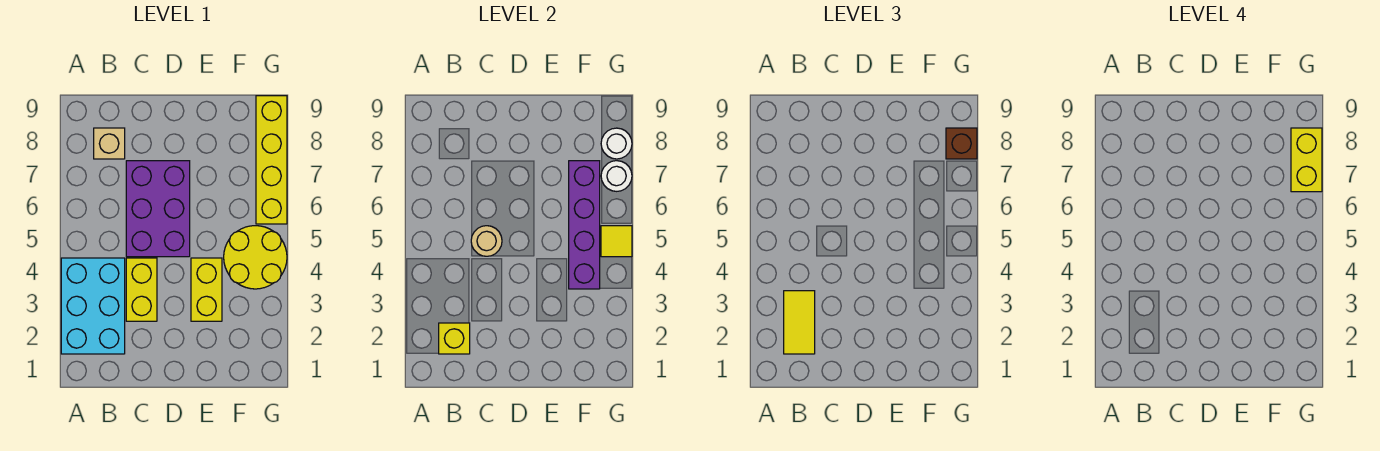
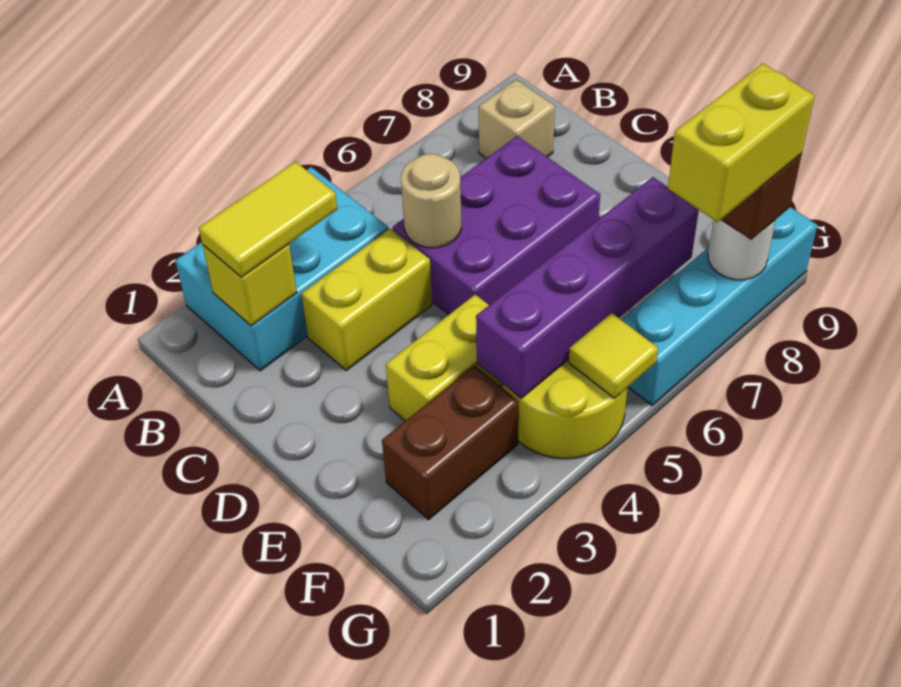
none -> brown brick F2:F3 level 1
yellow brick G6:G9 level 1 -> cyan brick G6:G9 level 1
white round brick G7 level 2 -> none

